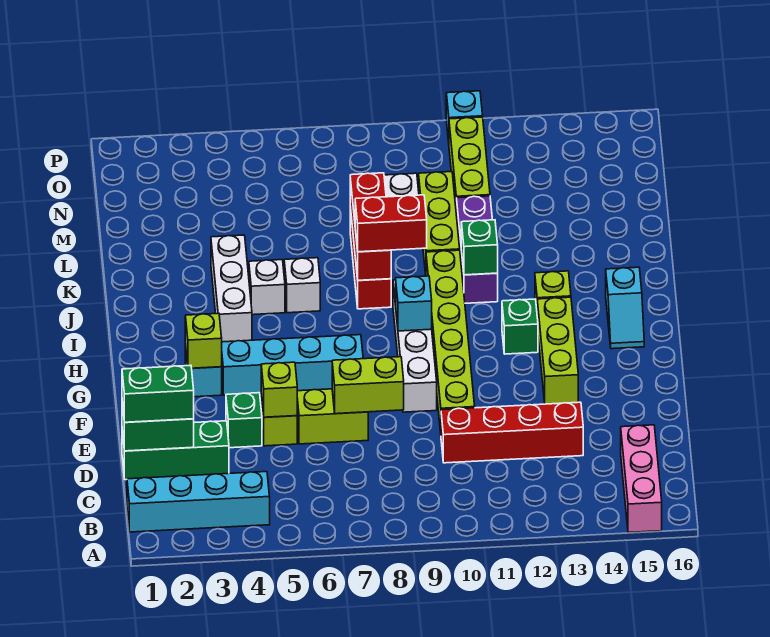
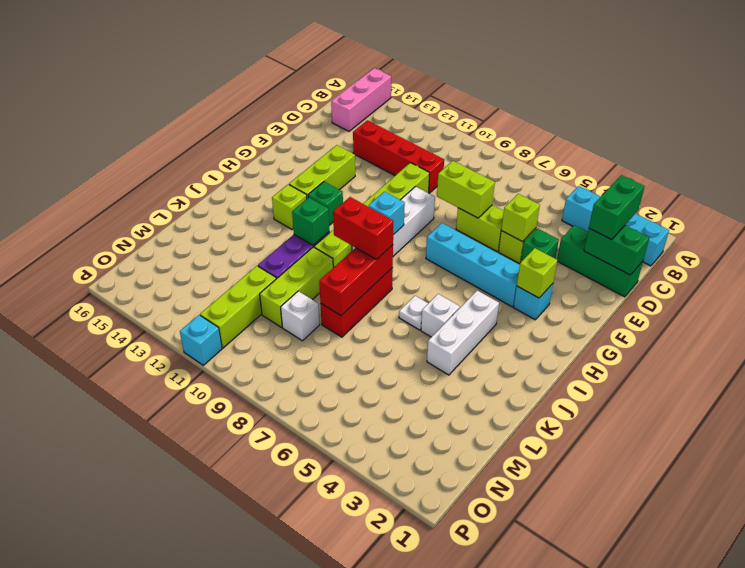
green brick D1:D2 level 3 -> green brick C2:D2 level 3
cyan slope H15:I15 level 1 top I -> none
white brick J6 level 1 -> white plate J6 level 1

